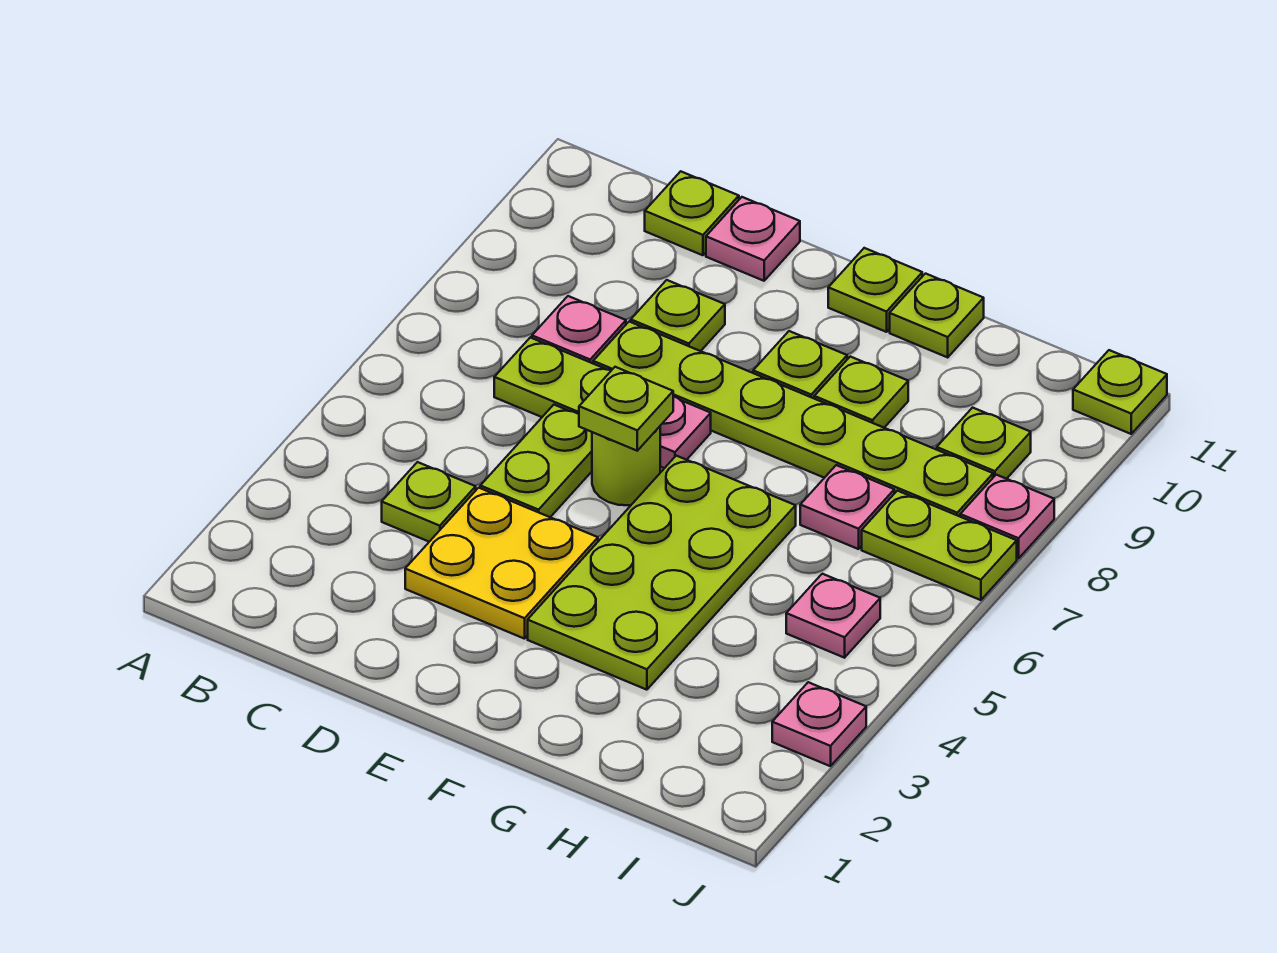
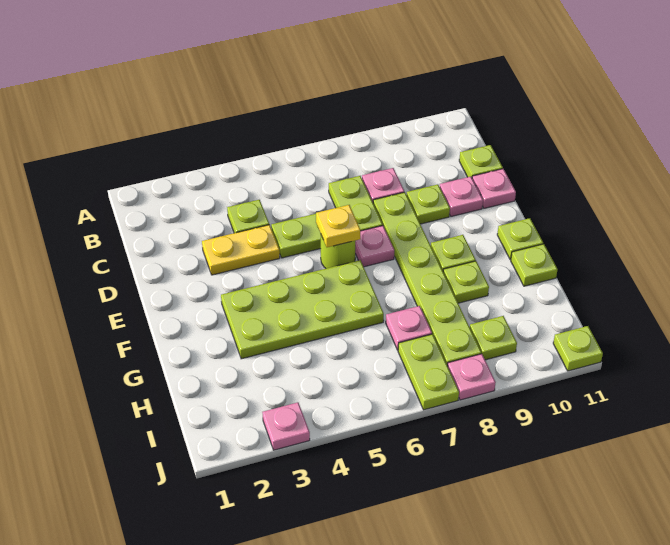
yellow plate D3:E4 level 1 -> yellow plate D3:D4 level 1
lime plate E6 level 2 -> yellow plate E6 level 2
pink plate I5 level 1 -> pink plate D10 level 1

